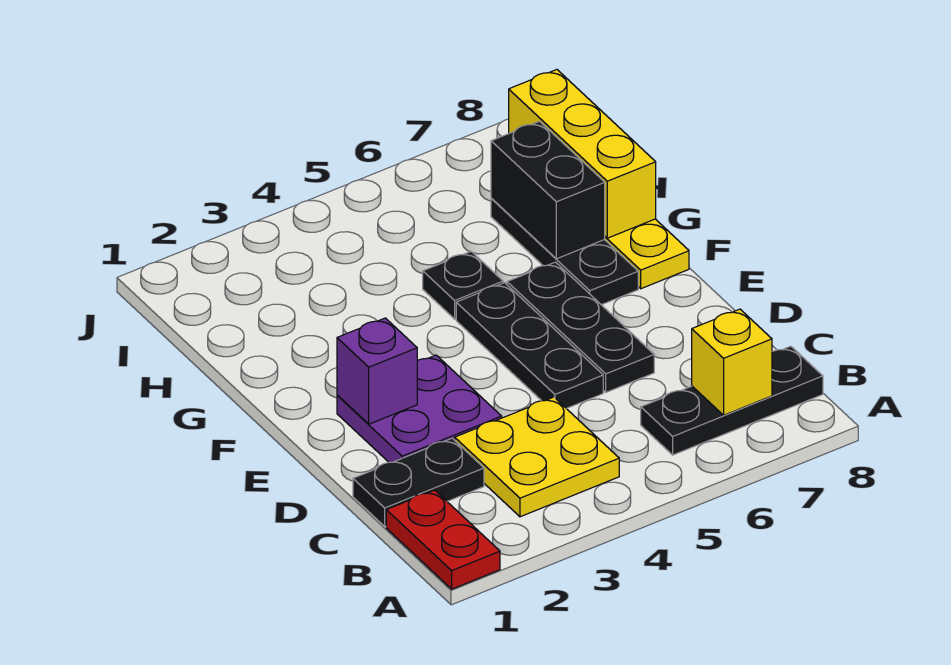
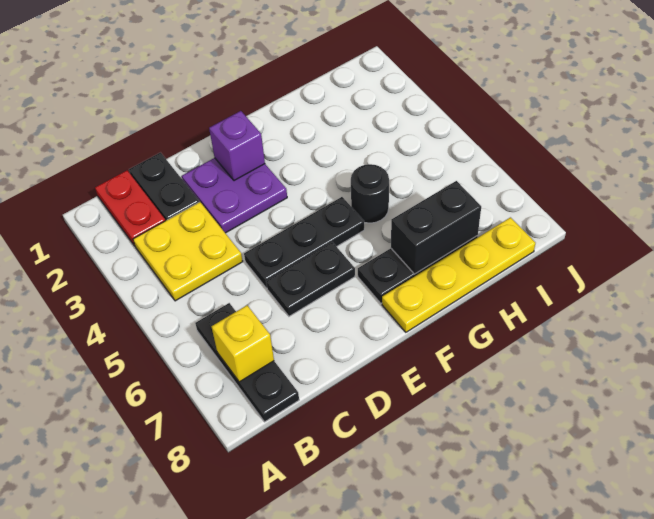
red plate A1:B1 level 1 -> red plate B1:B2 level 1
black plate D6:F6 level 1 -> black plate D6:E6 level 1
black plate G5 level 1 -> black round brick G5 level 1
yellow brick G8:I8 level 2 -> none

